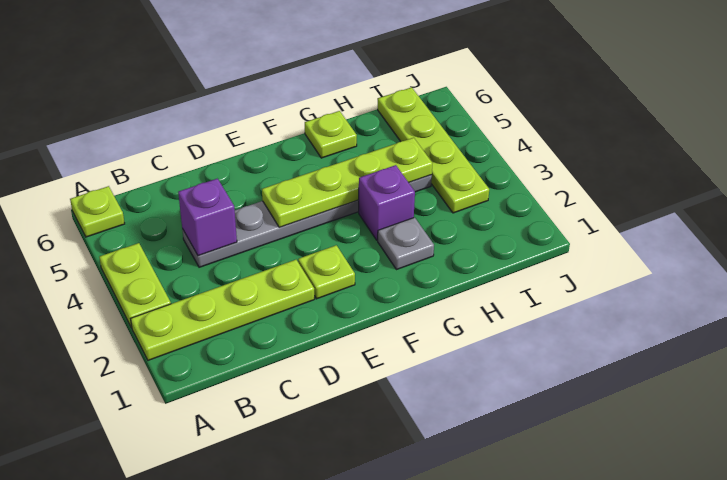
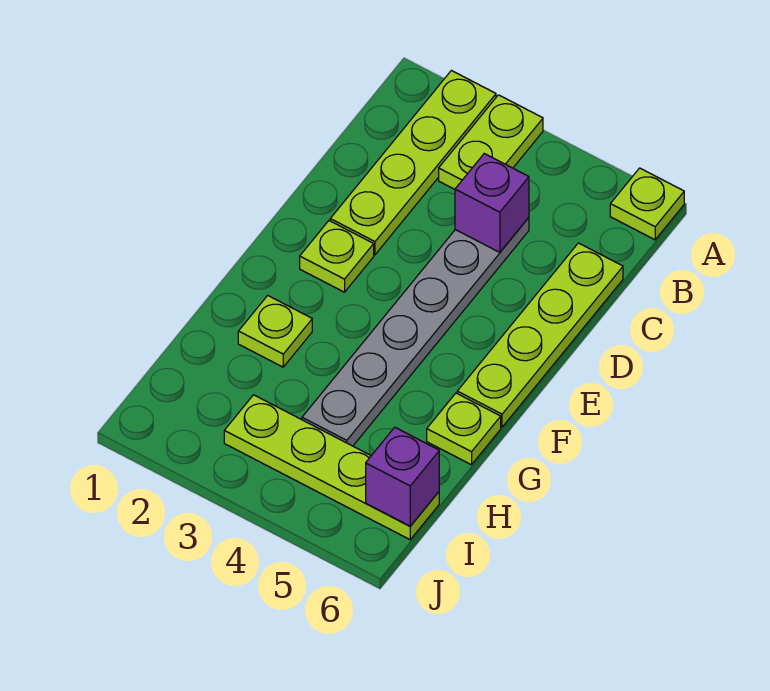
lime plate A3:A4 level 1 -> lime plate A3:B3 level 1
lime plate E4:H4 level 2 -> lime plate C6:F6 level 1
grey plate G2 level 1 -> lime plate G2 level 1
purple brick G3 level 1 -> purple brick I6 level 2

